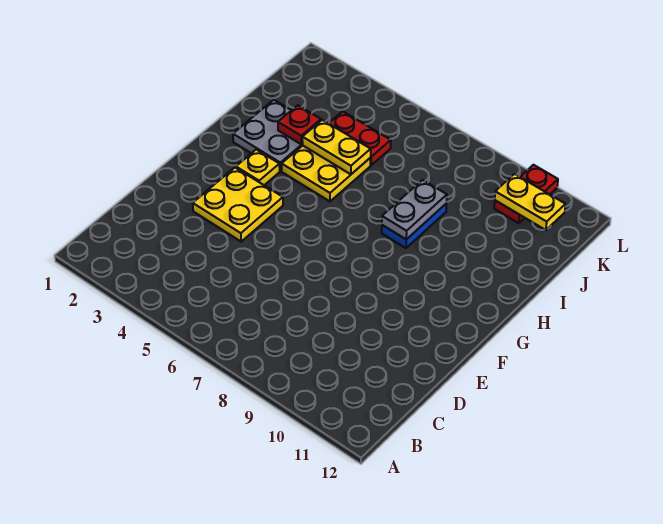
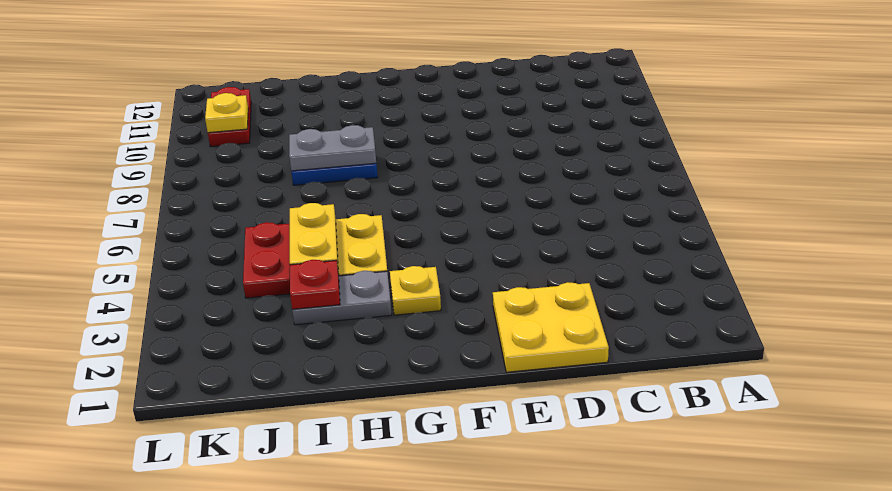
yellow plate E3:F4 level 1 -> yellow plate D1:E2 level 1
grey plate H2:I3 level 1 -> grey plate H3:I3 level 1
red plate K10:L10 level 1 -> red plate K10:K11 level 1
yellow plate K10:K11 level 2 -> yellow plate K10 level 2

